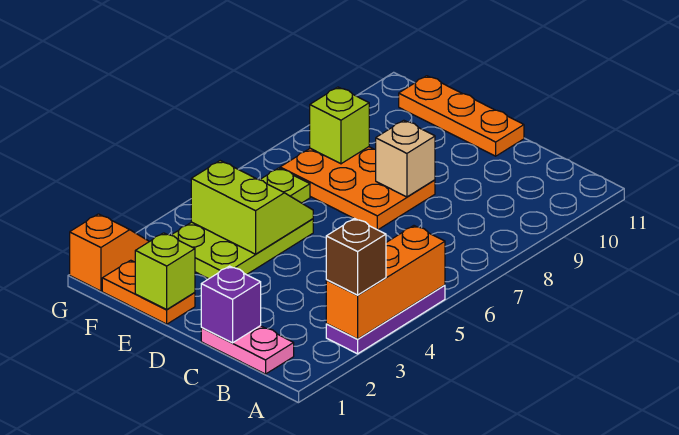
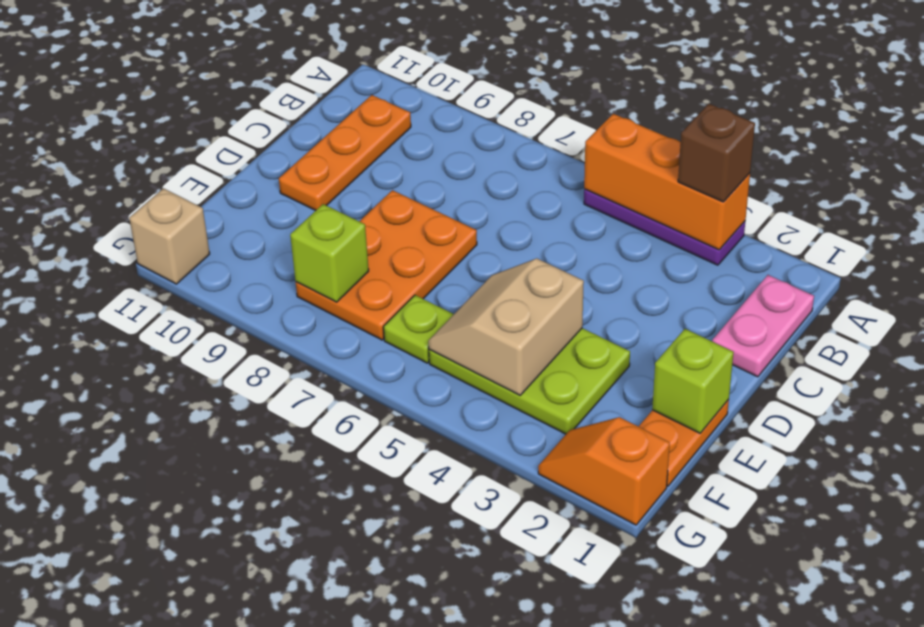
purple brick C1 level 2 -> none
tan brick D8 level 2 -> tan brick G11 level 1
orange plate D11:F11 level 1 -> orange plate B10:D10 level 1
lime slope E4:F5 level 2 top 4 -> tan slope E4:F5 level 2 top 4

